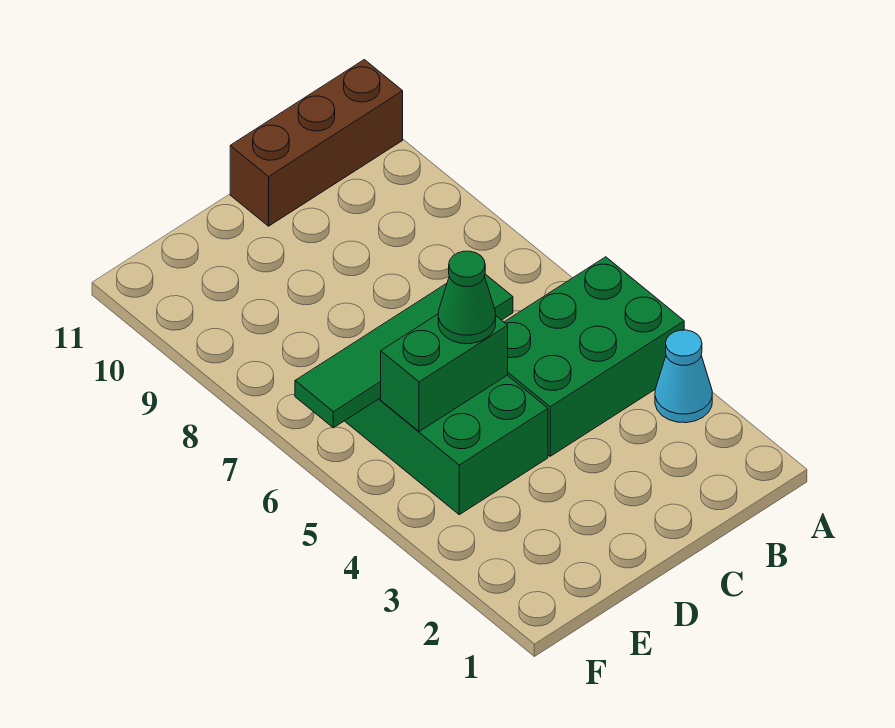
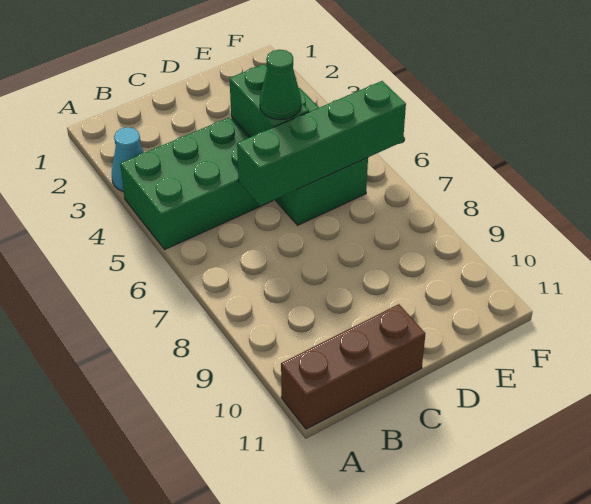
green tile C6:F6 level 2 -> green brick C6:F6 level 2
green brick D5:E5 level 2 -> green brick D4:D5 level 2

